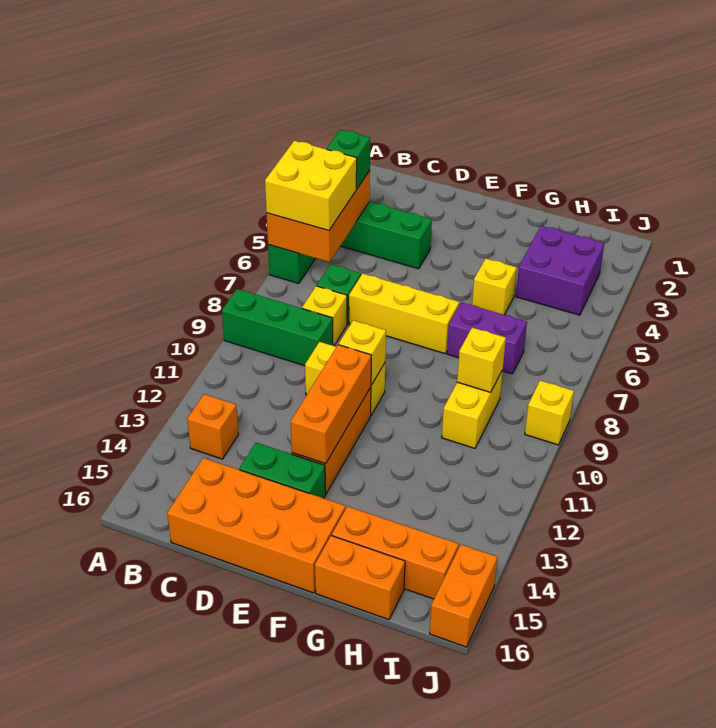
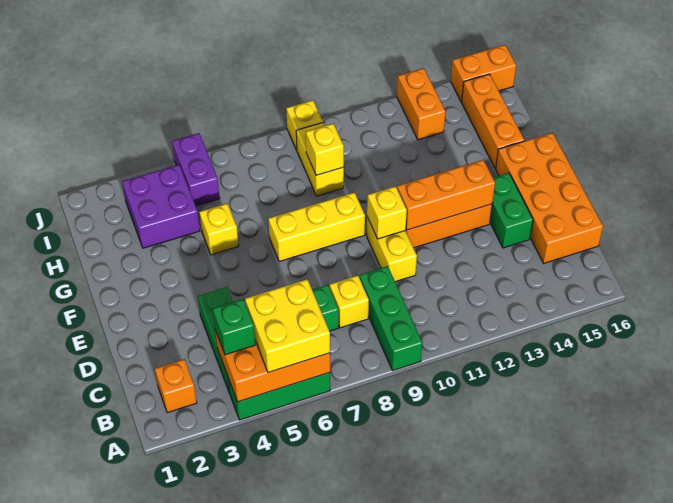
orange brick B13 level 1 -> orange brick B2 level 1
yellow brick D7:F7 level 1 -> yellow brick F7:F9 level 1
purple brick G7:H7 level 1 -> purple brick I5:J5 level 1
orange brick G16:H16 level 1 -> orange brick I13:J13 level 1
yellow brick H9:H10 level 1 -> yellow brick H9:I9 level 1

